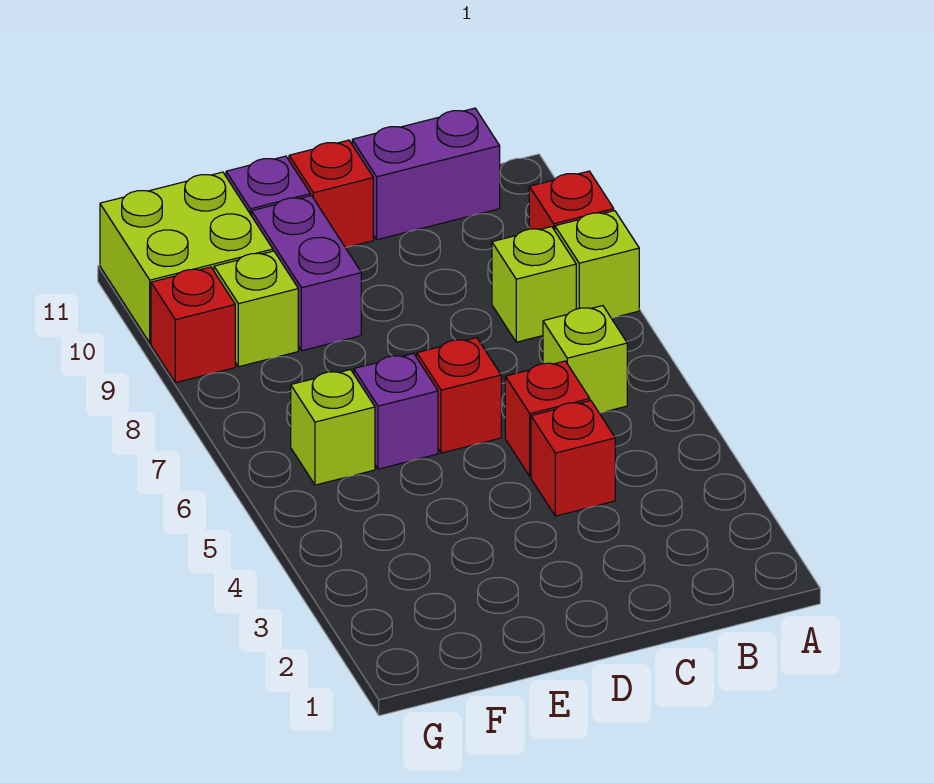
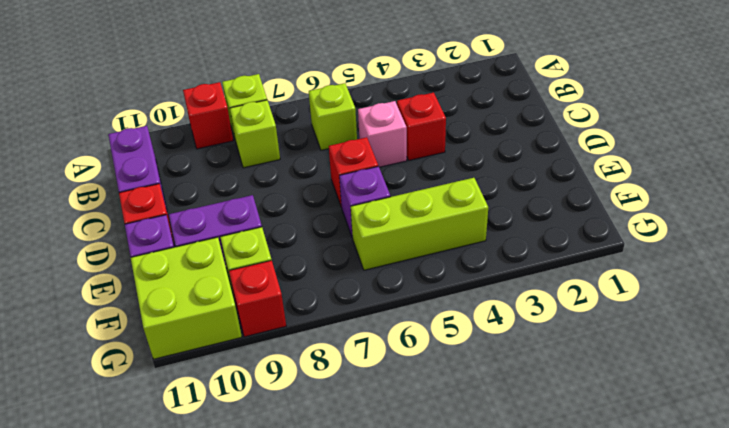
red brick C5 level 1 -> pink brick C5 level 1
lime brick F6 level 1 -> lime brick F4:F6 level 1

